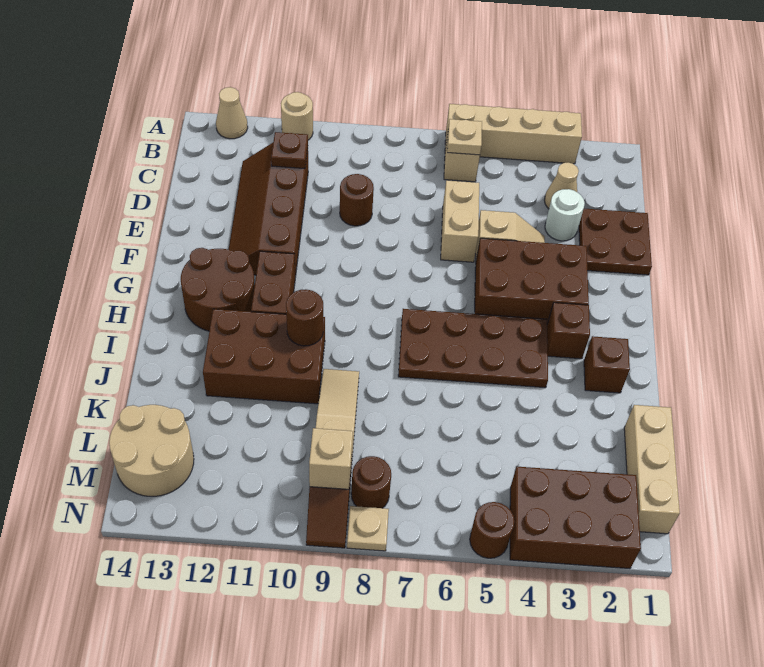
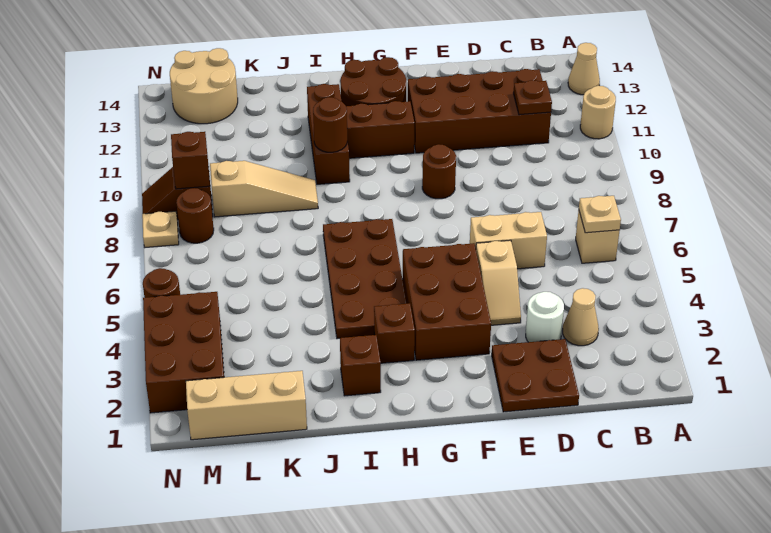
tan brick A3:A6 level 1 -> none
brown slope C11:F12 level 1 top 11 -> brown brick C11:F12 level 1
brown round brick D9 level 1 -> brown round brick F9 level 1
brown brick I10:J12 level 1 -> brown brick I10:I12 level 1
tan brick M9 level 2 -> brown brick M9 level 2

